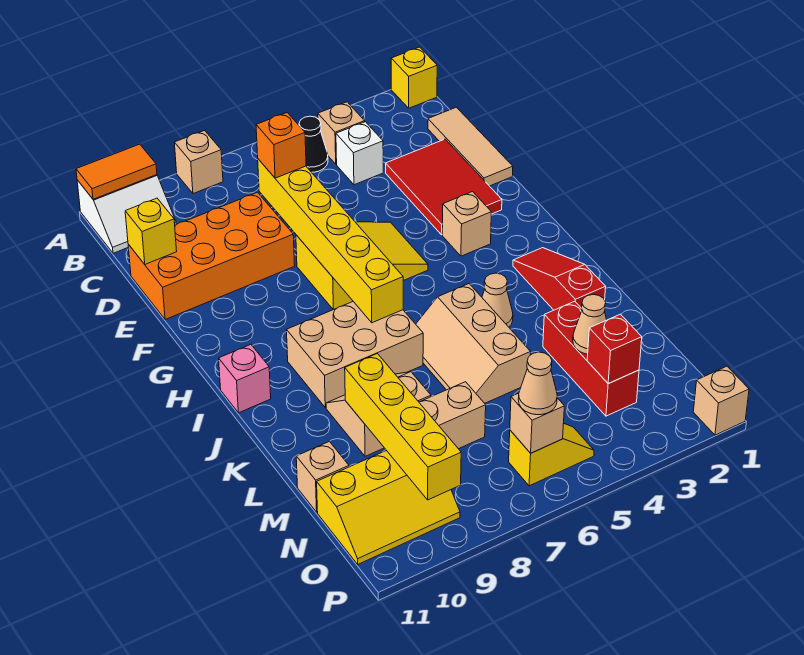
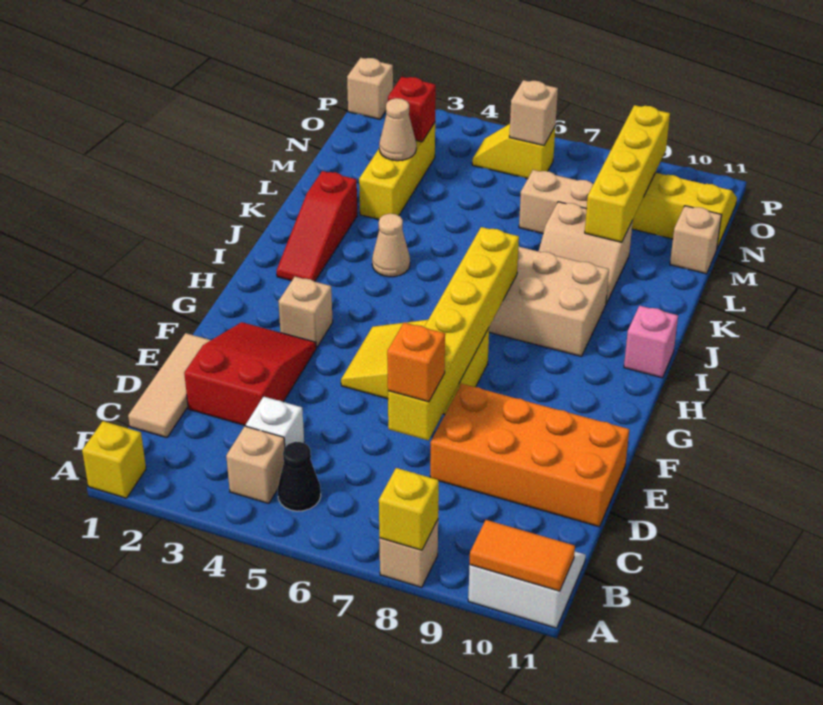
red tile D2:F3 level 1 -> red slope D2:F3 level 1 top D
yellow brick D11 level 2 -> yellow brick A8 level 2
tan slope J5:L6 level 1 top 5 -> none
red brick L3:N3 level 1 -> yellow brick L3:N3 level 1
tan cone O6 level 3 -> none

